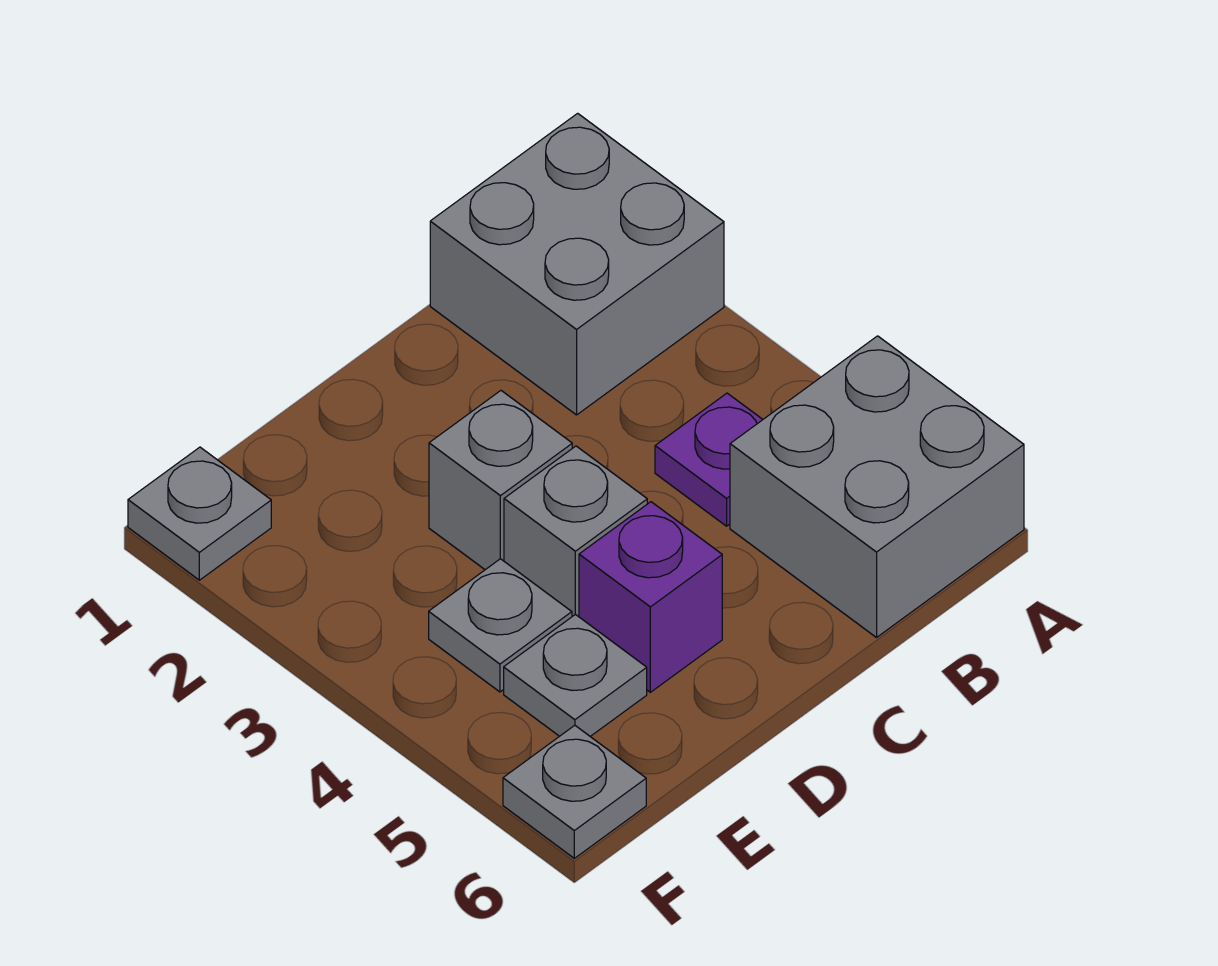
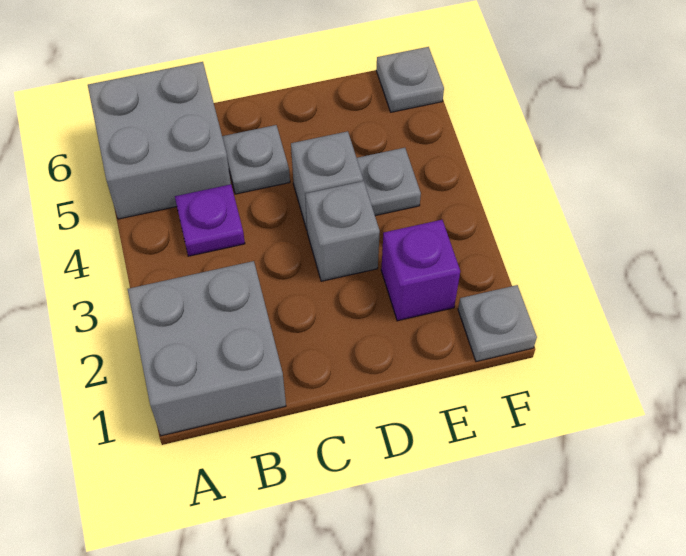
purple brick D5 level 1 -> purple brick E2 level 1
grey plate E5 level 1 -> grey plate C5 level 1

